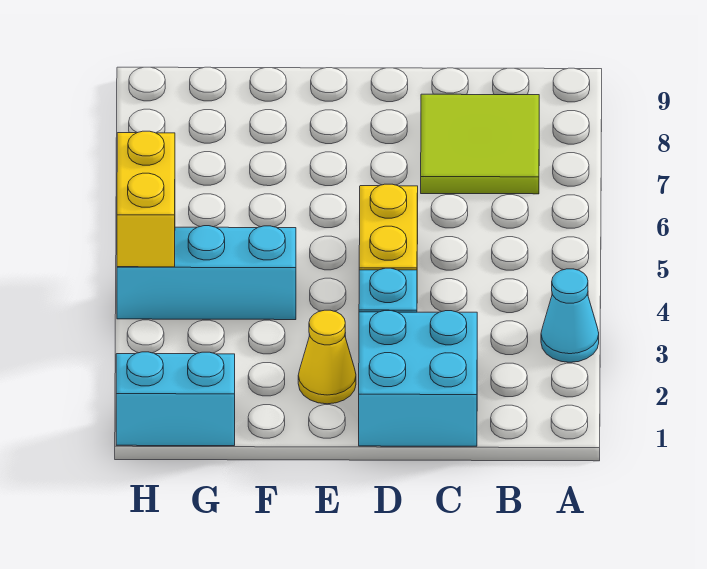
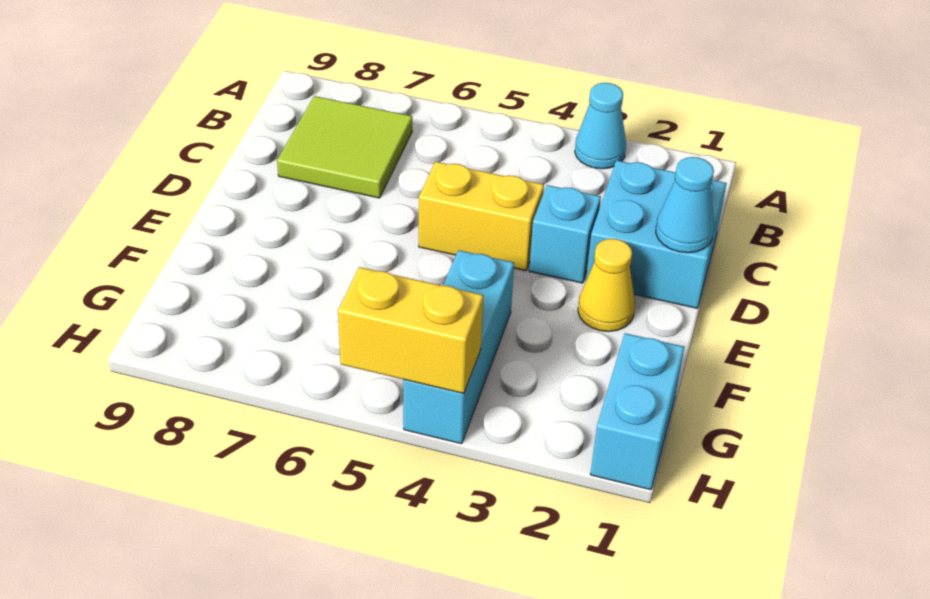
none -> cyan cone D1 level 2

